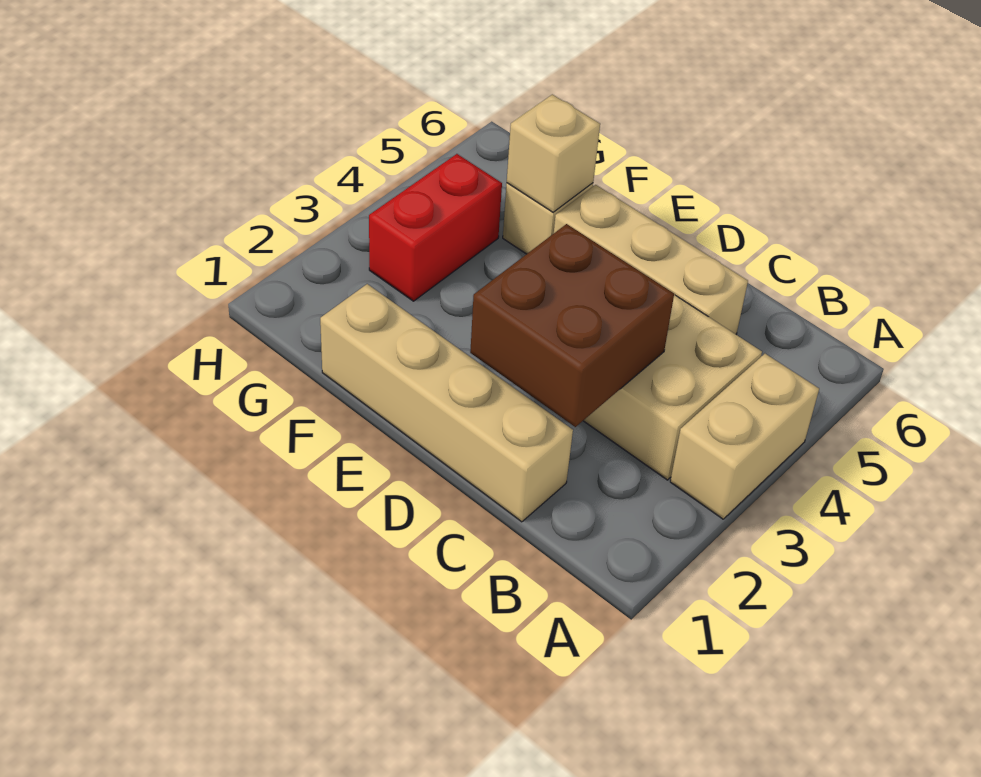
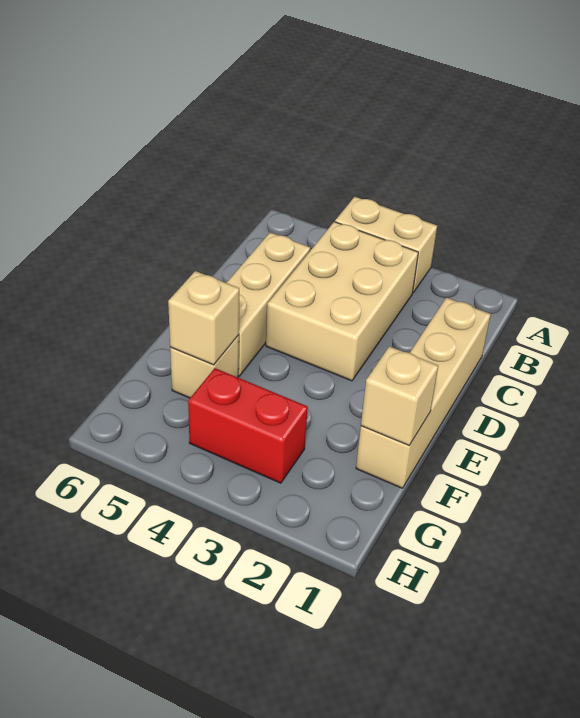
brown brick C2:D3 level 2 -> none
none -> tan brick F1 level 2

